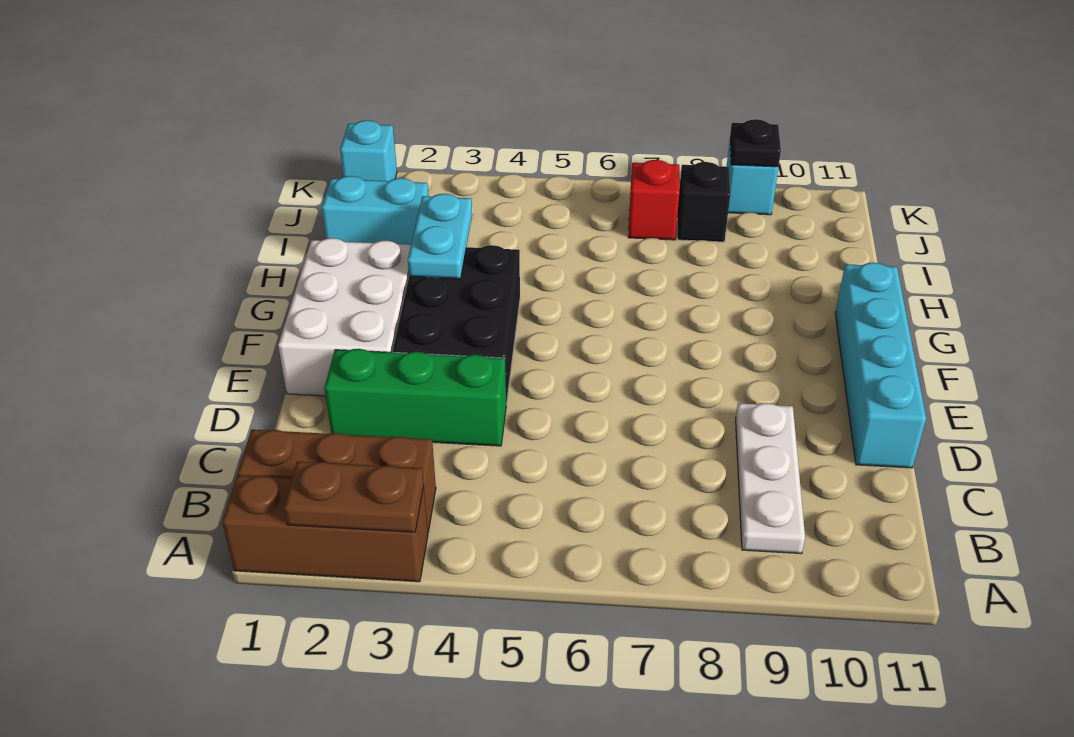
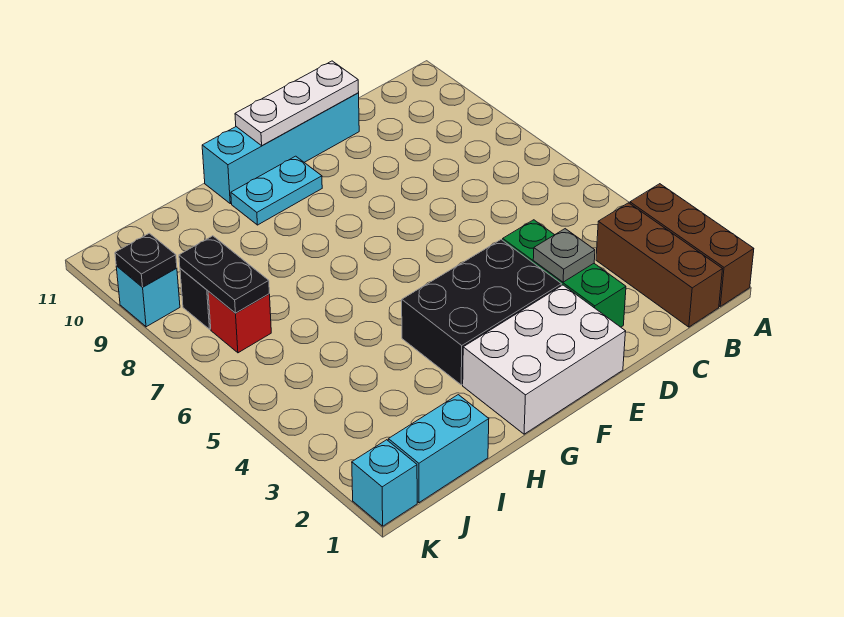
brown plate A2:A3 level 2 -> none
white plate B9:D9 level 1 -> white plate D11:F11 level 2
none -> grey plate D3 level 2
cyan plate G3:H3 level 2 -> cyan plate F10:G10 level 1
cyan brick I1:I2 level 1 -> cyan brick I1:J1 level 1
none -> black plate J7:J8 level 2

